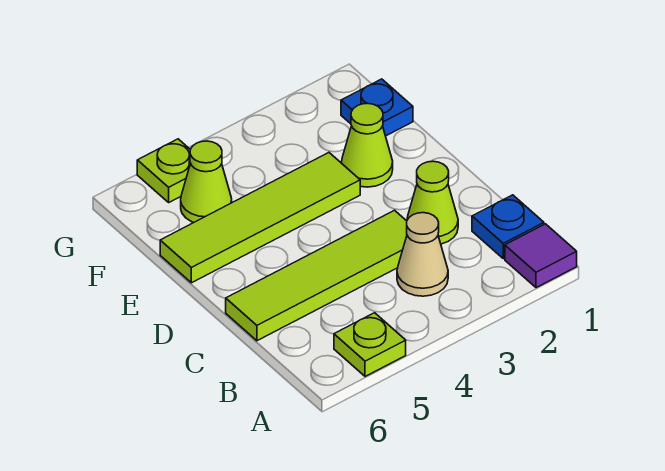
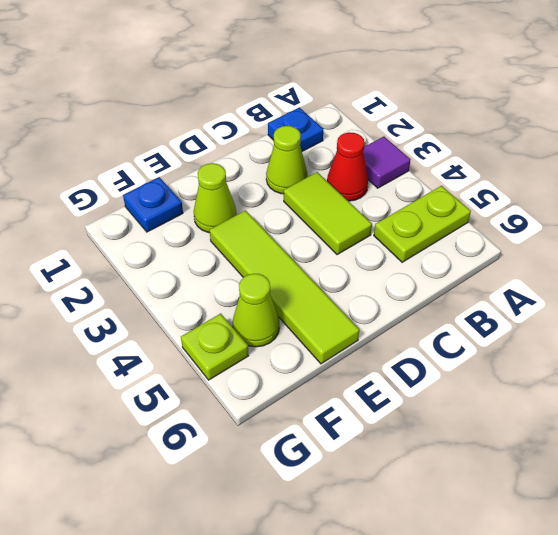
purple tile A1 level 1 -> purple tile A3 level 1
lime plate A5 level 1 -> lime plate A5:B5 level 1
tan cone B3 level 1 -> red cone B3 level 1
lime tile C3:C6 level 1 -> lime tile C3:C4 level 1

